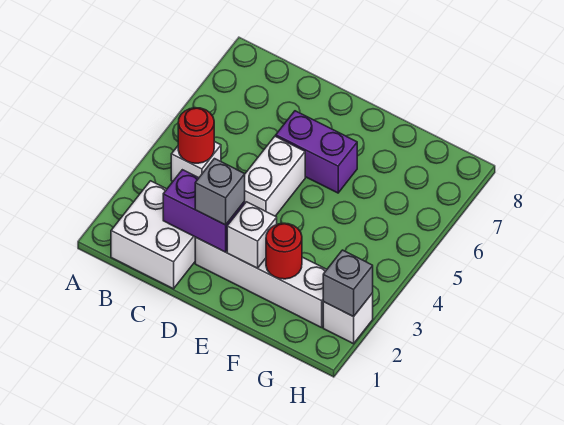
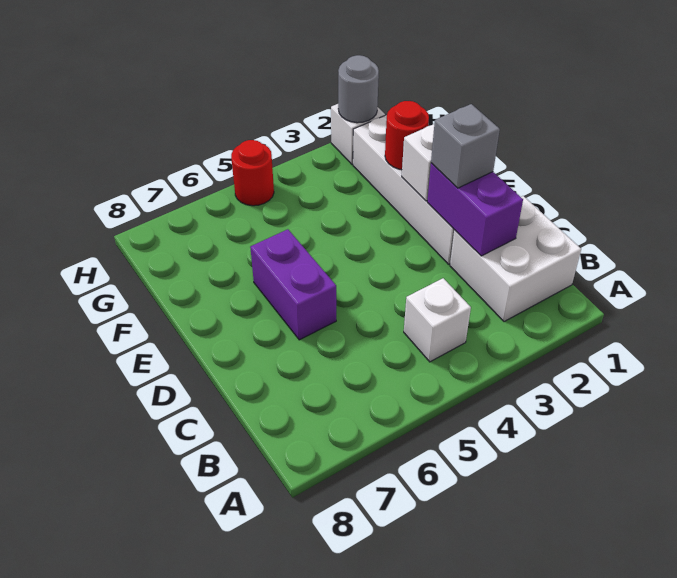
red round brick B4 level 2 -> red round brick H5 level 1
white brick D4:D5 level 1 -> none
grey brick H2 level 2 -> grey round brick H2 level 2

